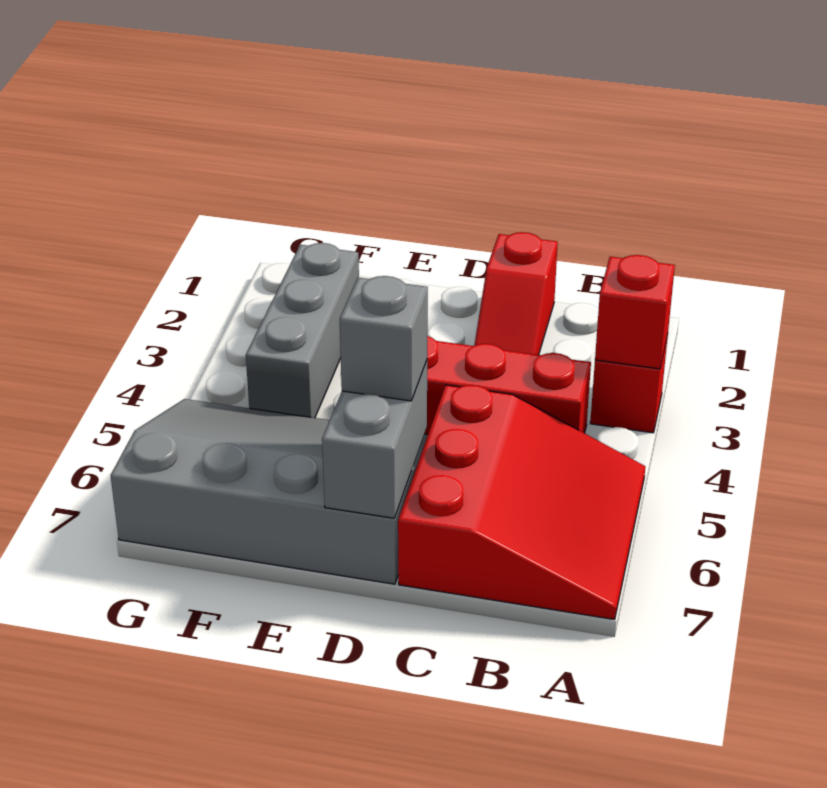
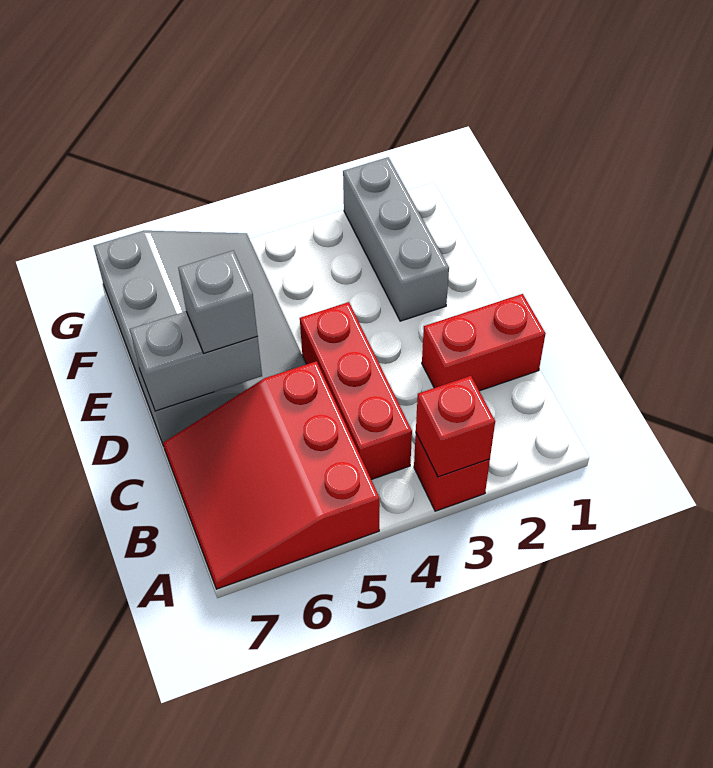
red slope A5:C7 level 1 top C -> red slope A5:C7 level 1 top 5
red slope C1:C2 level 1 top 1 -> red brick C1:C2 level 1
grey brick F2:F4 level 1 -> grey brick E2:G2 level 1

